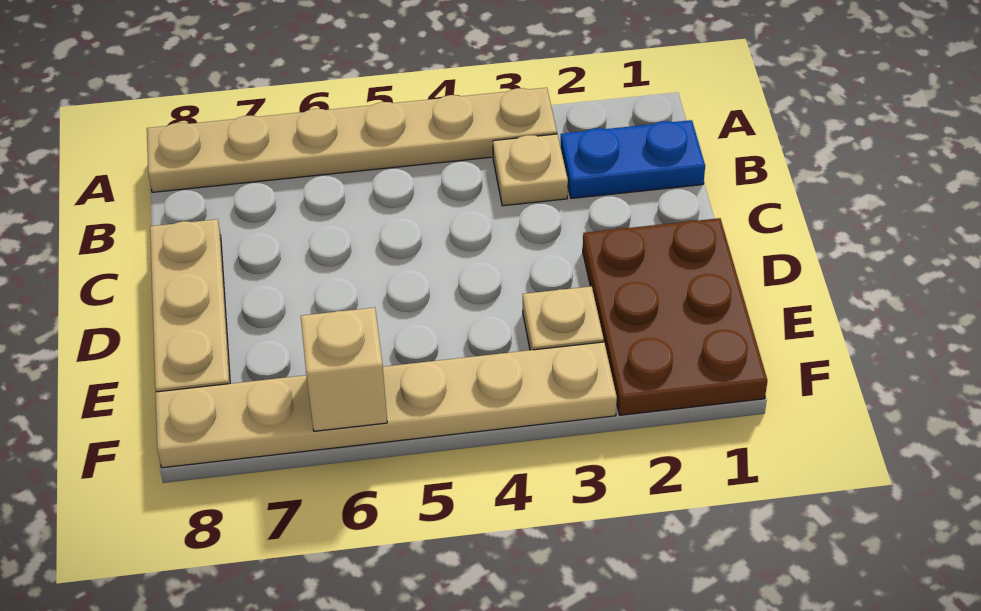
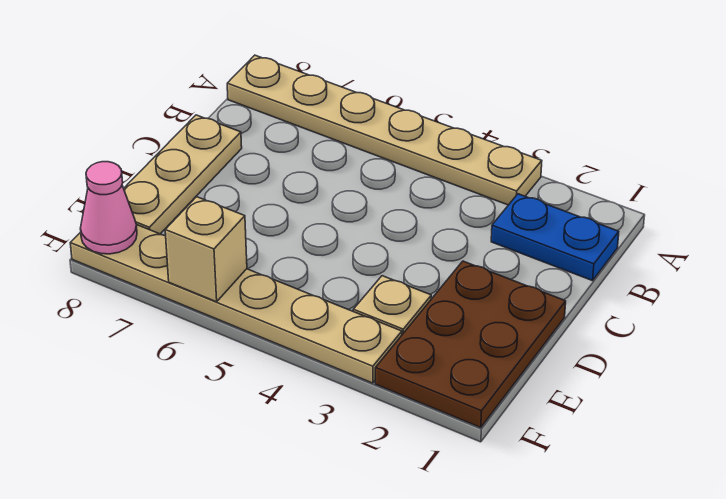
tan plate B3 level 1 -> none
none -> pink cone F8 level 2

